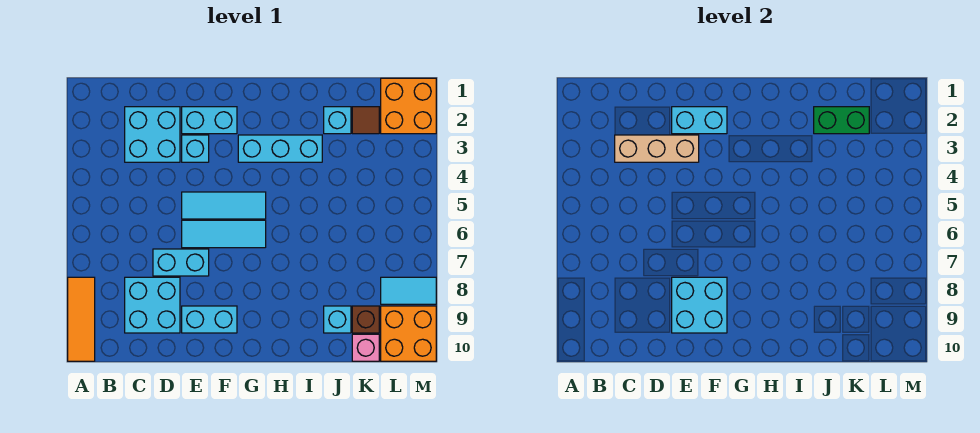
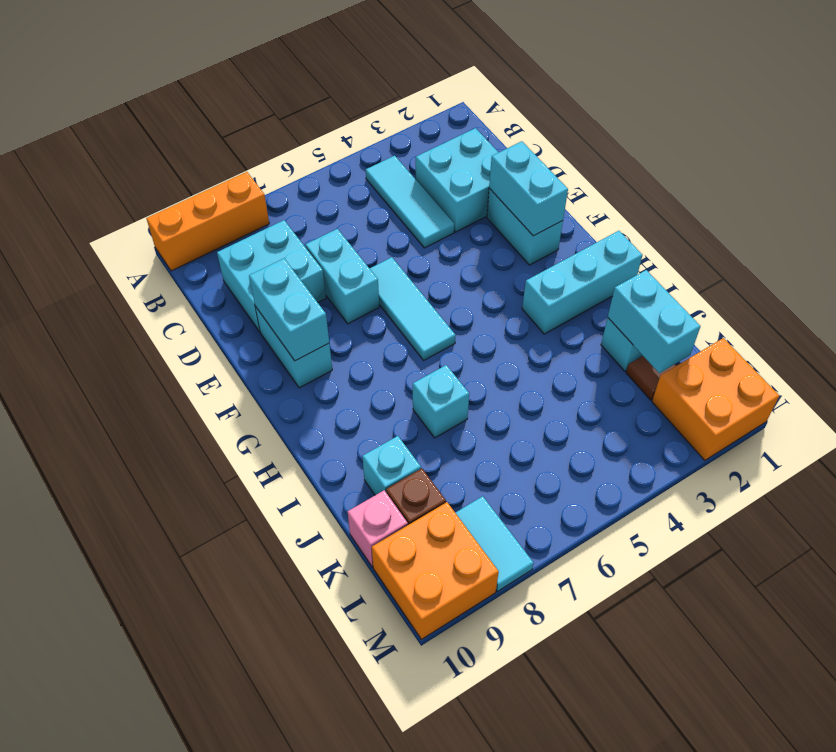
orange tile A8:A10 level 1 -> orange brick A8:A10 level 1
tan brick C3:E3 level 2 -> none
cyan brick E3 level 1 -> cyan brick I7 level 1
cyan tile E5:G5 level 1 -> cyan tile B4:D4 level 1
cyan brick E8:F9 level 2 -> cyan brick E9:F9 level 2
cyan brick G3:I3 level 1 -> cyan brick H1:H3 level 1
green brick J2:K2 level 2 -> cyan brick J2:K2 level 2

